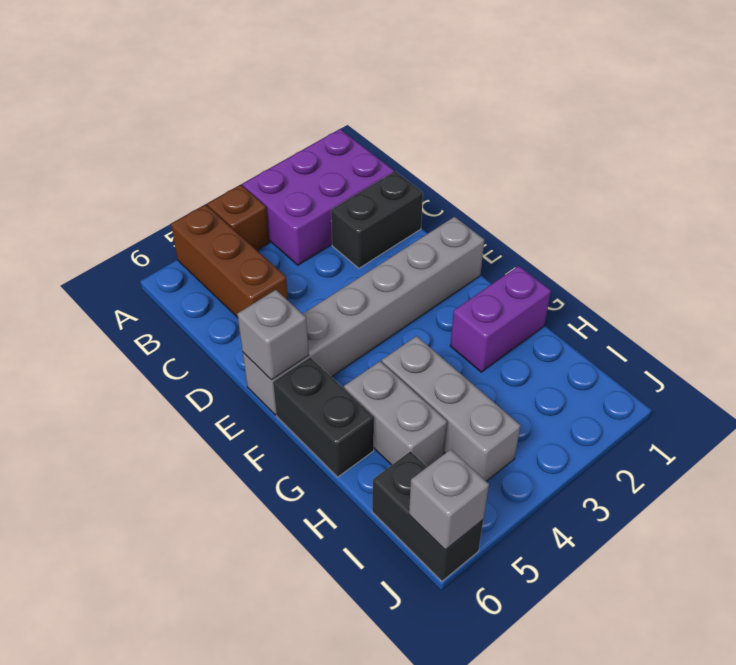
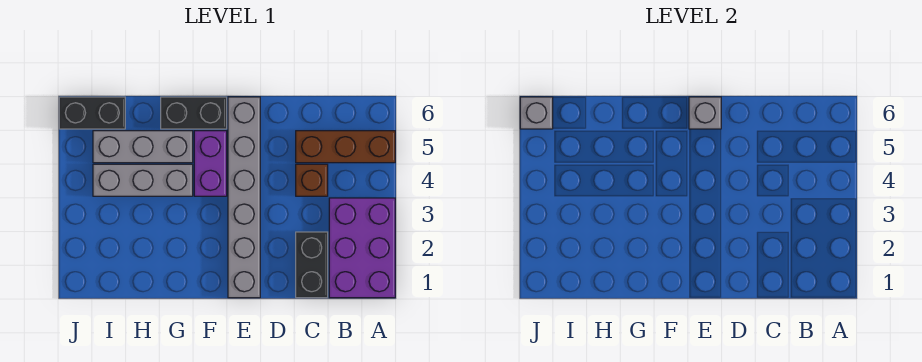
brown brick A4 level 1 -> brown brick C4 level 1
purple brick G1:G2 level 1 -> purple brick F4:F5 level 1
grey brick G5:H5 level 1 -> grey brick G5:I5 level 1

